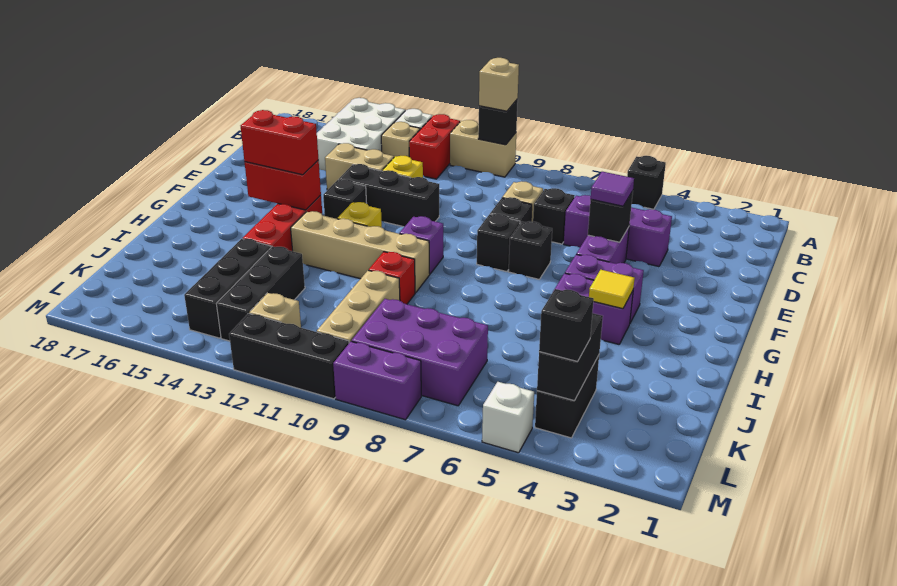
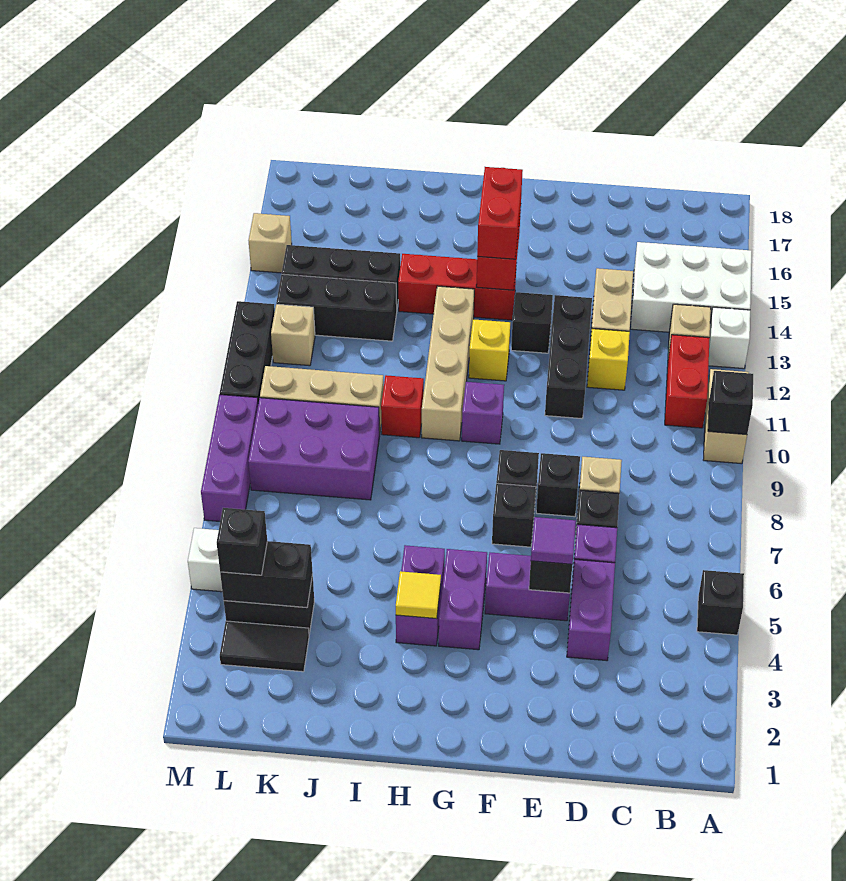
tan brick A10 level 3 -> tan brick M15 level 1
red brick A12:B12 level 1 -> red brick B11:B12 level 1
none -> black tile K3:L3 level 1
purple brick K7:L9 level 1 -> purple brick J8:L9 level 1
purple brick M8:M9 level 1 -> purple brick M7:M9 level 1

